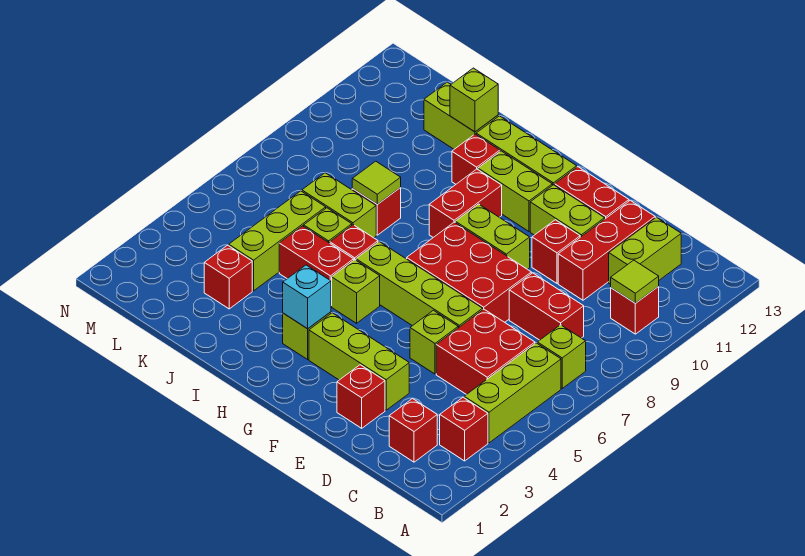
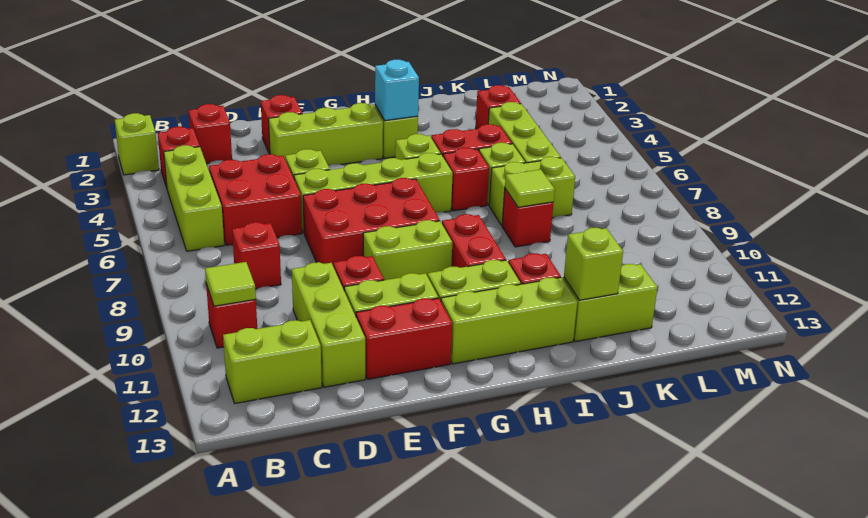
lime brick B7 level 1 -> lime brick A2 level 1
red brick C8:D8 level 1 -> red brick C8 level 1
lime brick C11:C12 level 1 -> lime brick B12:C12 level 1
red brick D10:D12 level 1 -> lime brick D10:D12 level 1

